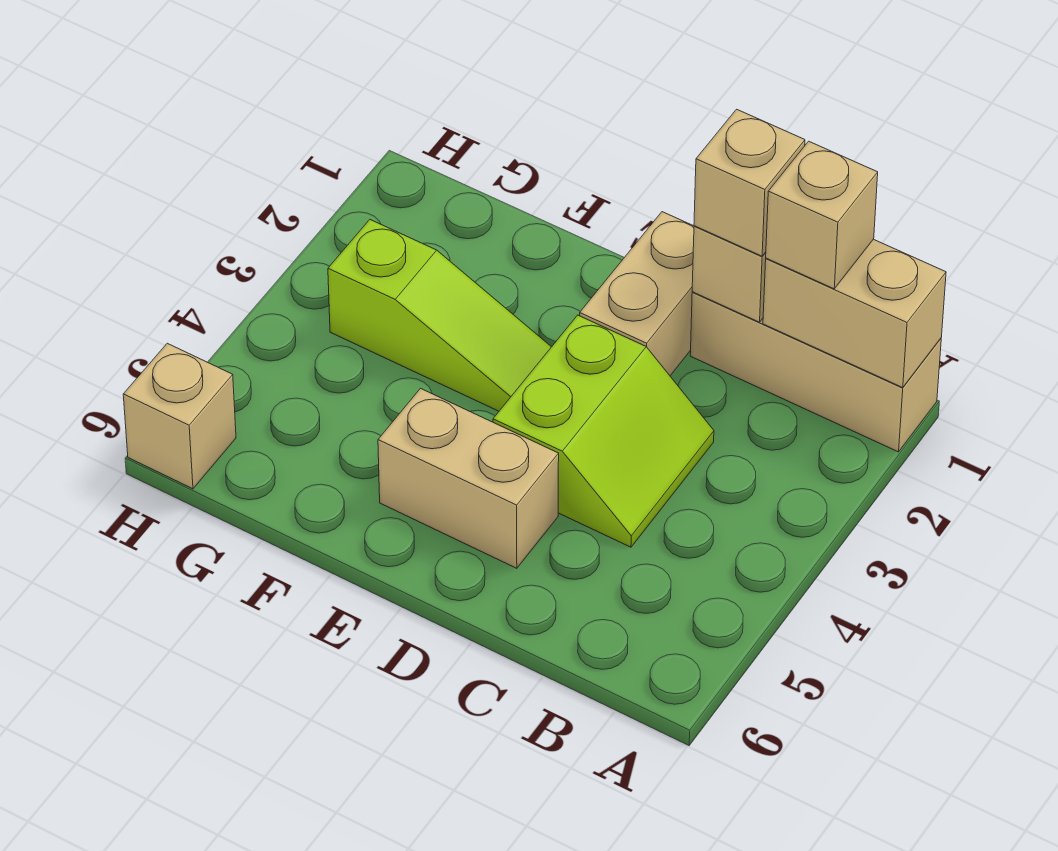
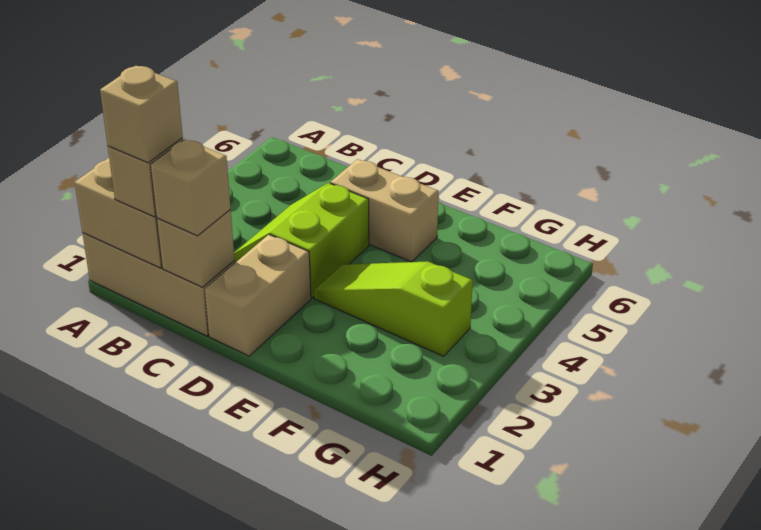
tan brick H6 level 1 -> tan brick B1 level 4

